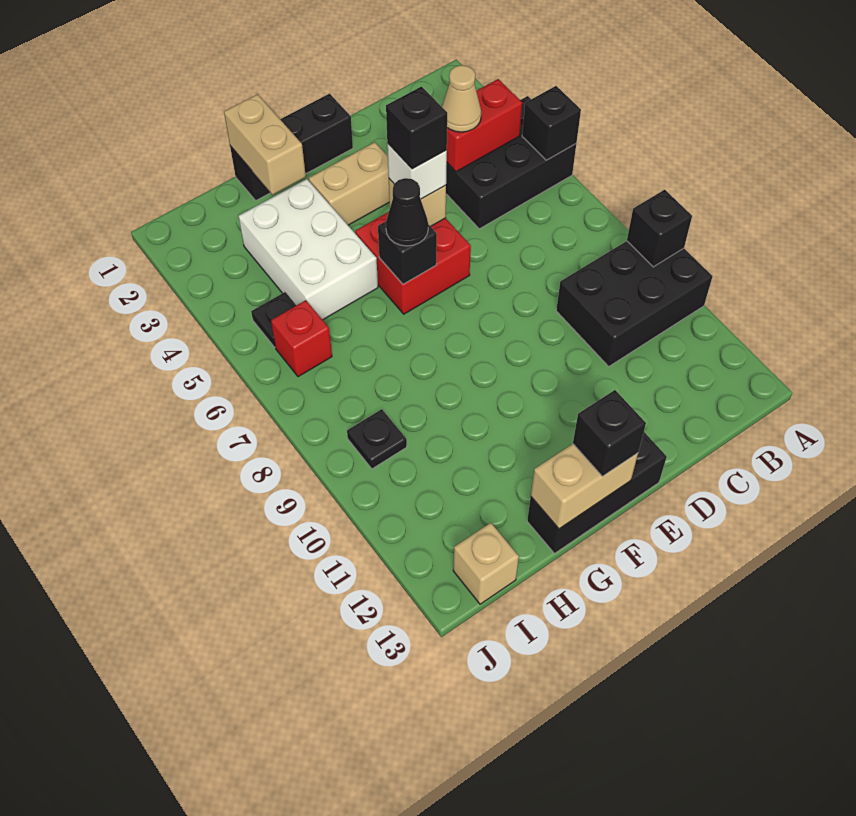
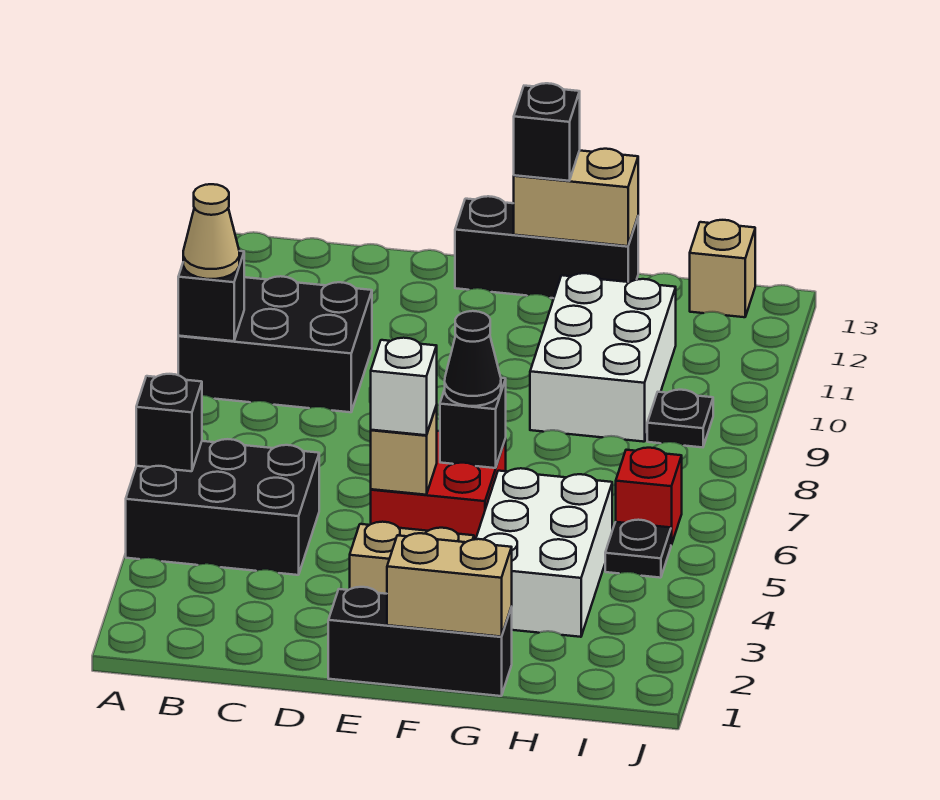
red brick B4:C4 level 2 -> none
tan cone C4 level 3 -> tan cone A9 level 3
black brick E5 level 4 -> none
tan brick G1:G2 level 2 -> tan brick F1:G1 level 2
none -> white brick G9:H11 level 1

